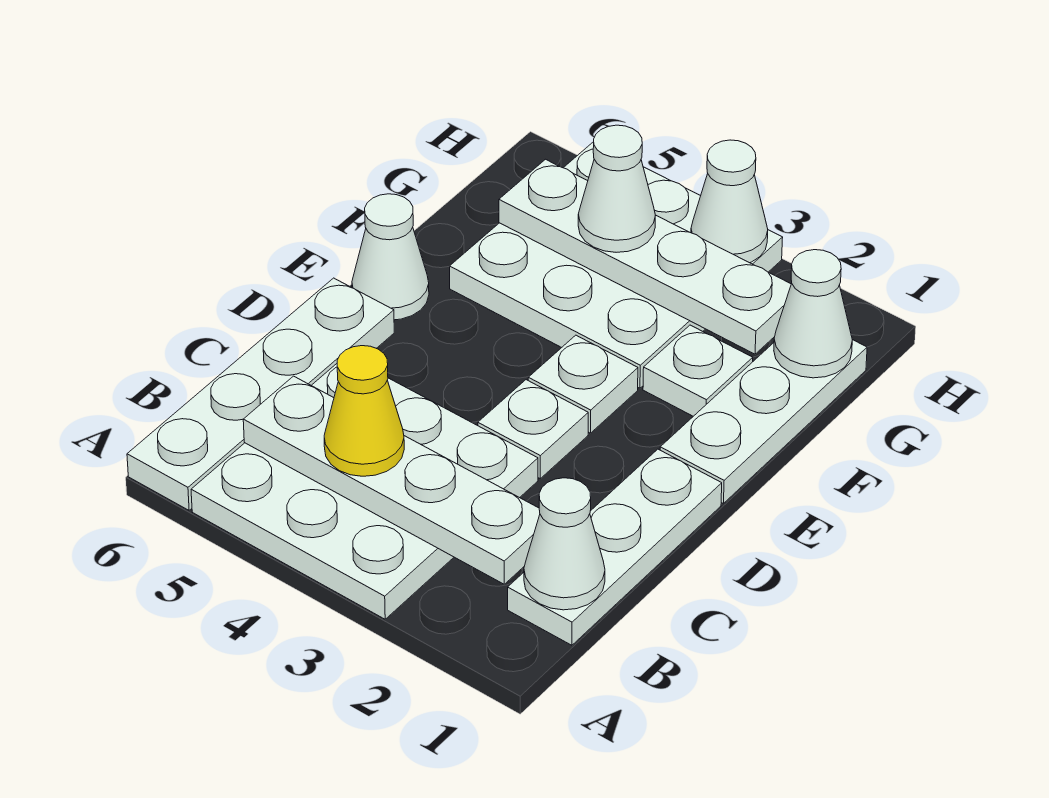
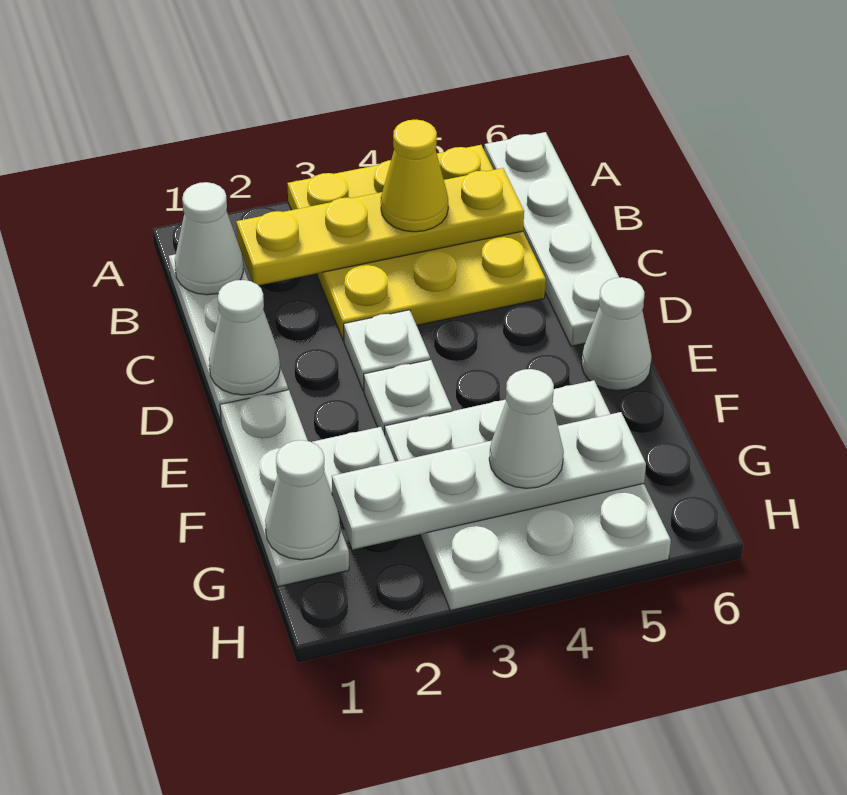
white plate A3:C5 level 1 -> yellow plate A3:C5 level 1
white plate B2:B5 level 2 -> yellow plate B2:B5 level 2
white cone H3 level 2 -> white cone D1 level 2

